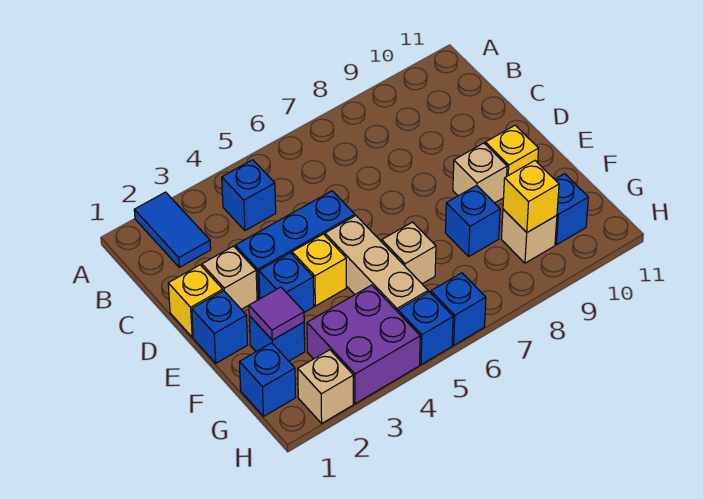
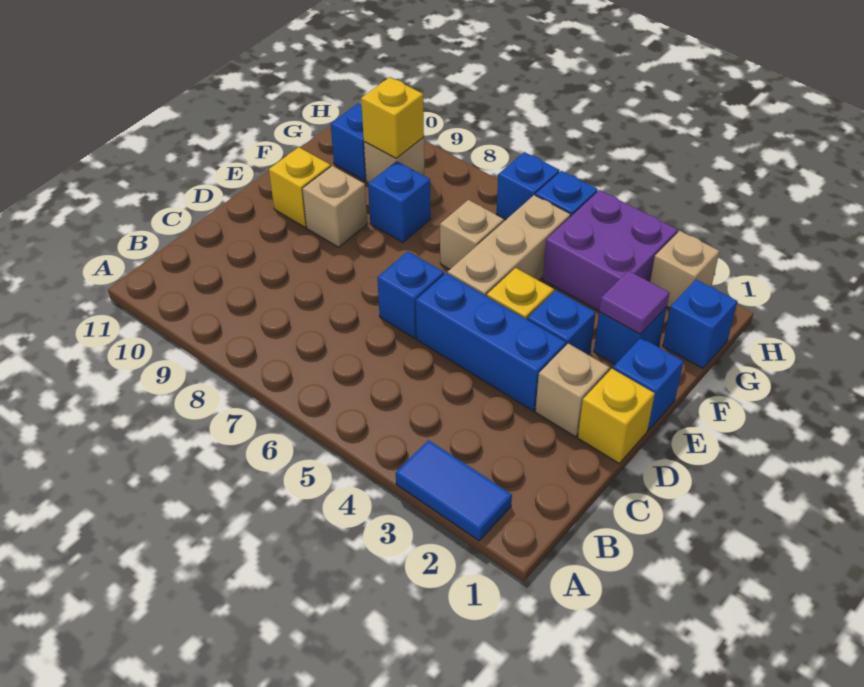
blue tile A2:B2 level 1 -> blue tile A2:A3 level 1
blue brick B4 level 1 -> blue brick D6 level 1

